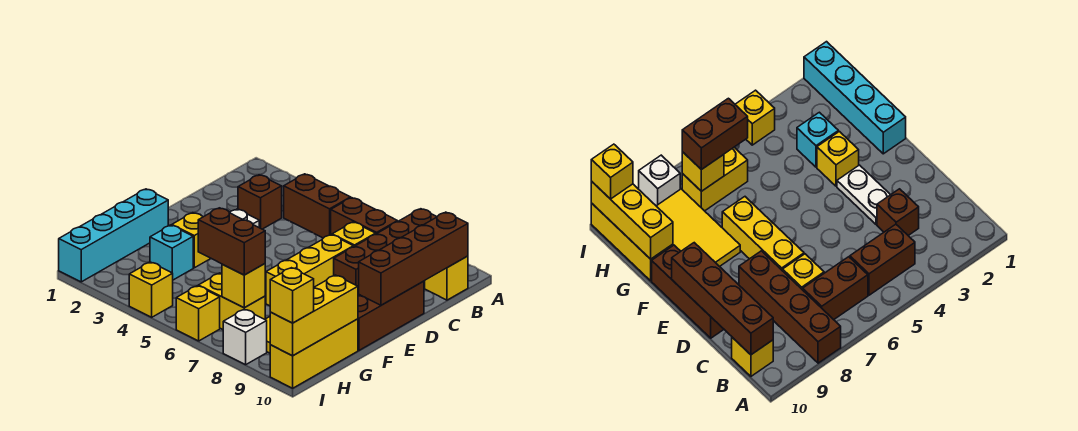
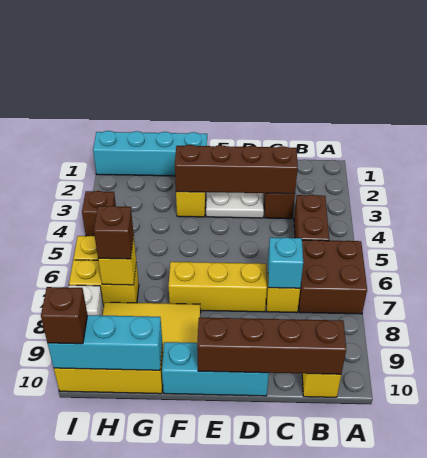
brown brick A8:D8 level 1 -> brown brick C3:F3 level 2
brown brick B6:B7 level 1 -> brown brick A6:B7 level 1
brown brick D10:F10 level 1 -> cyan brick D10:F10 level 1
cyan brick G3 level 1 -> cyan brick C7 level 2
yellow brick G10:I10 level 2 -> cyan brick G10:I10 level 2
yellow brick H6:H7 level 1 -> yellow brick H7:I7 level 1
brown brick H6:H7 level 3 -> brown brick H7 level 3
yellow brick I4 level 1 -> brown brick I4 level 1
yellow brick I10 level 3 -> brown brick I10 level 3

